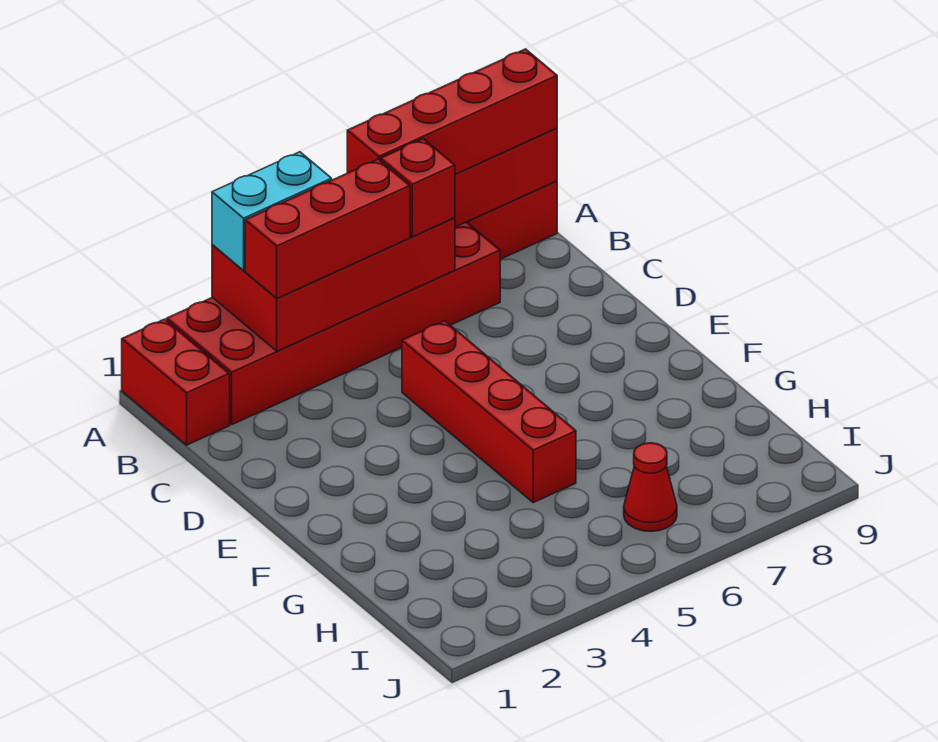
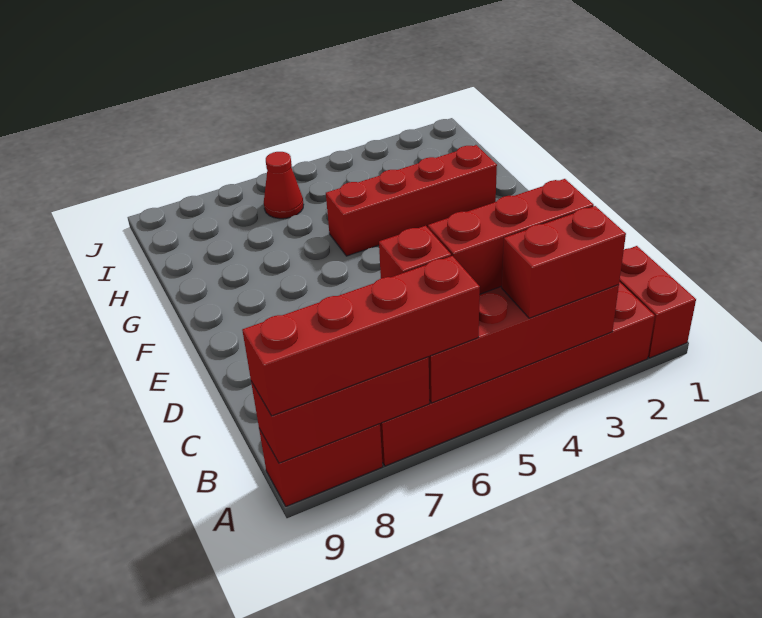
cyan brick A3:A4 level 3 -> red brick A3:A4 level 3
red brick D5:G5 level 1 -> red brick G2:G5 level 1

